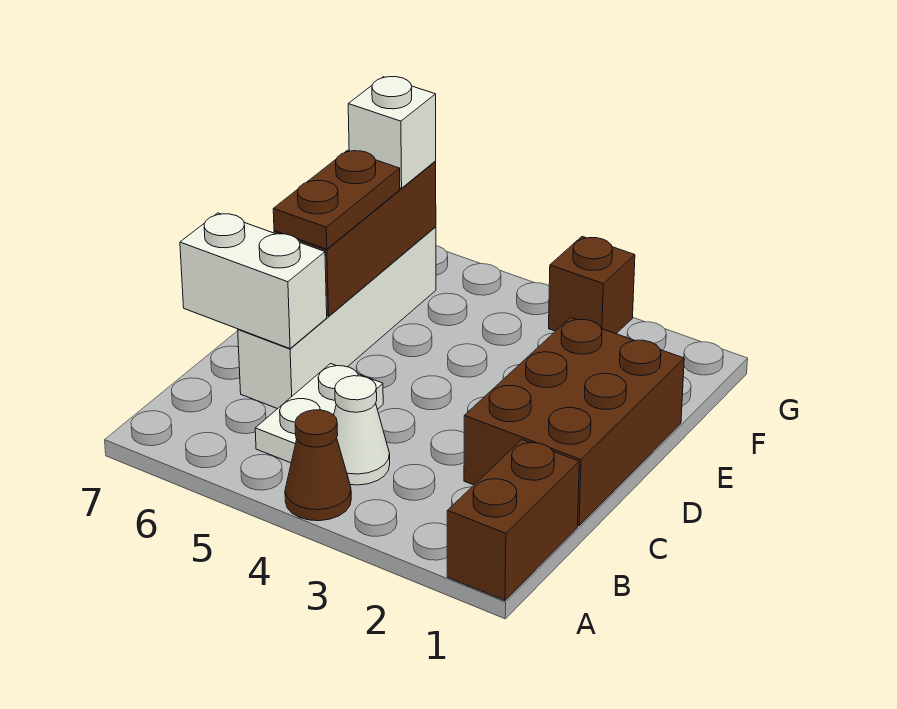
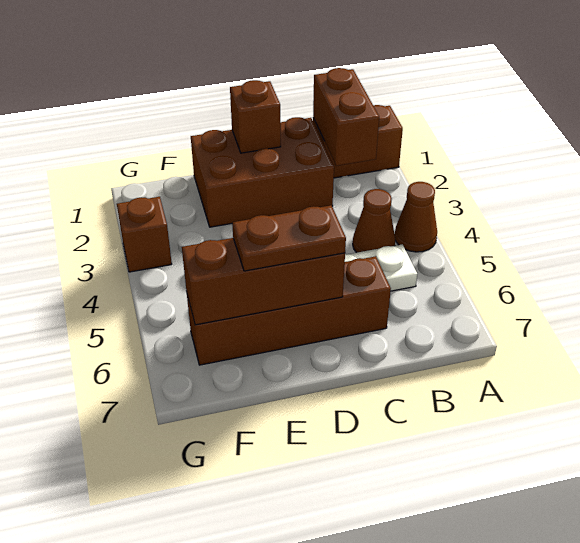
none -> brown brick B1:B2 level 2
white cone B4 level 1 -> brown cone B4 level 1
white brick C6:F6 level 1 -> brown brick C6:F6 level 1
white brick C6:C7 level 2 -> none
none -> brown brick D1 level 2
white brick F6 level 3 -> none

